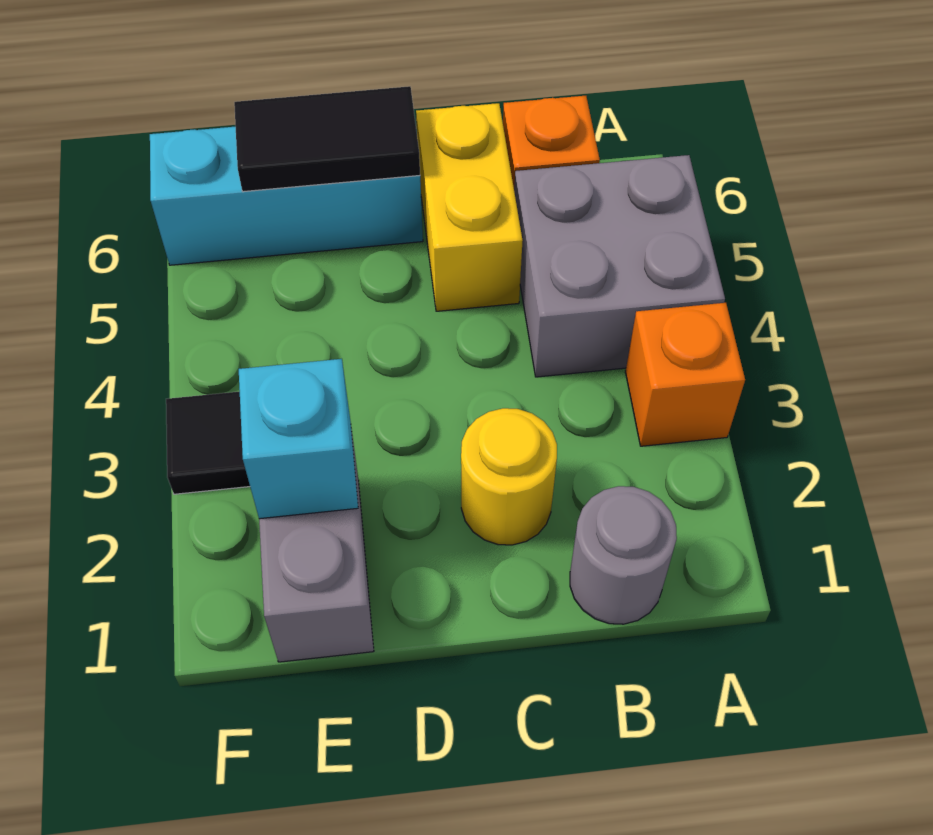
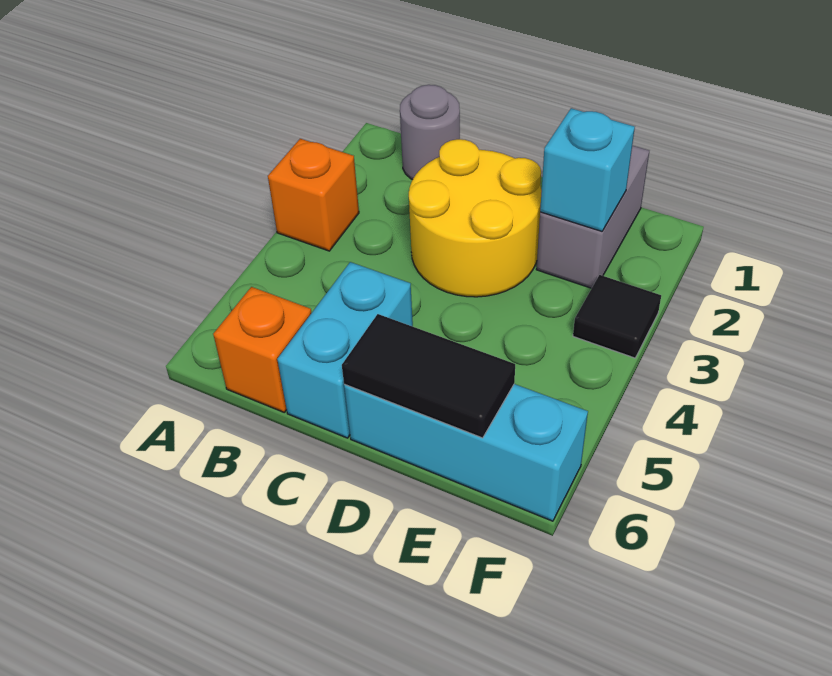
grey brick A4:B5 level 1 -> none
yellow round brick C2 level 1 -> yellow round brick C2:D3 level 1
yellow brick C5:C6 level 1 -> cyan brick C5:C6 level 1

